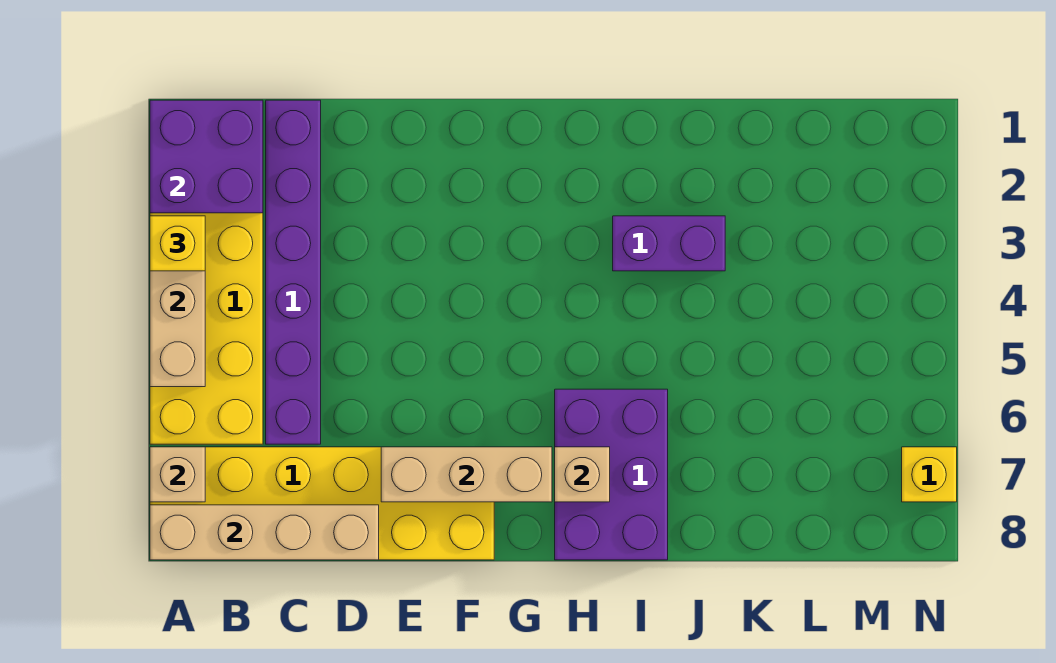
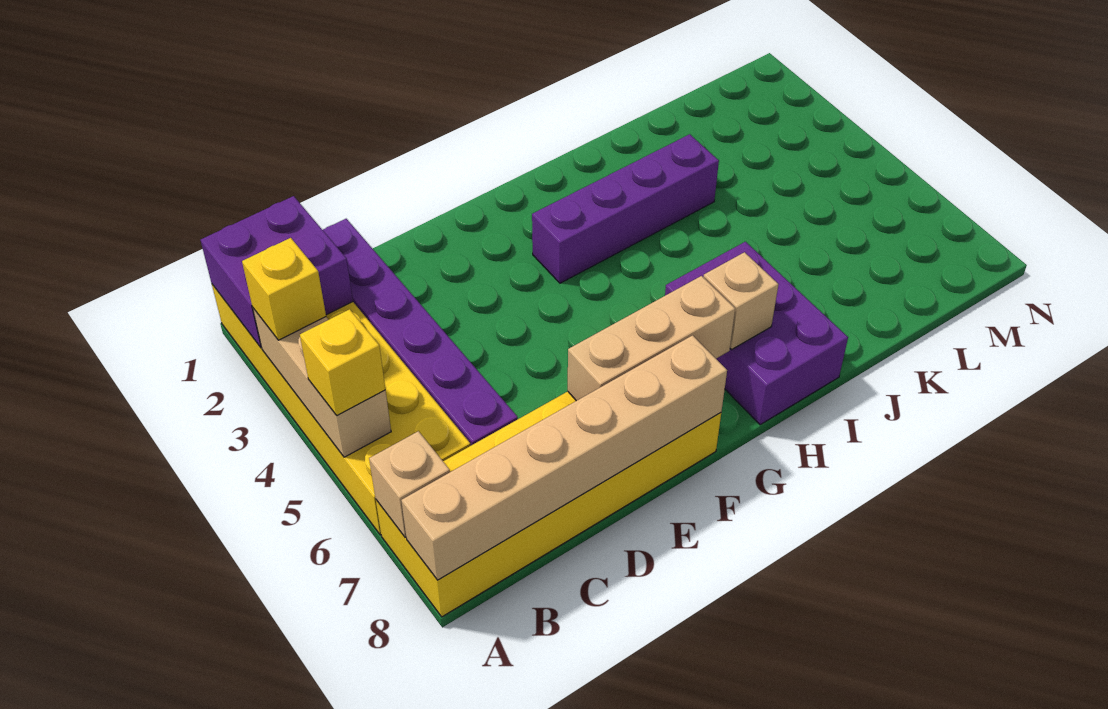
tan brick A8:D8 level 2 -> tan brick A8:F8 level 2
purple brick I3:J3 level 1 -> purple brick G3:J3 level 1
yellow brick N7 level 1 -> yellow brick A5 level 3

